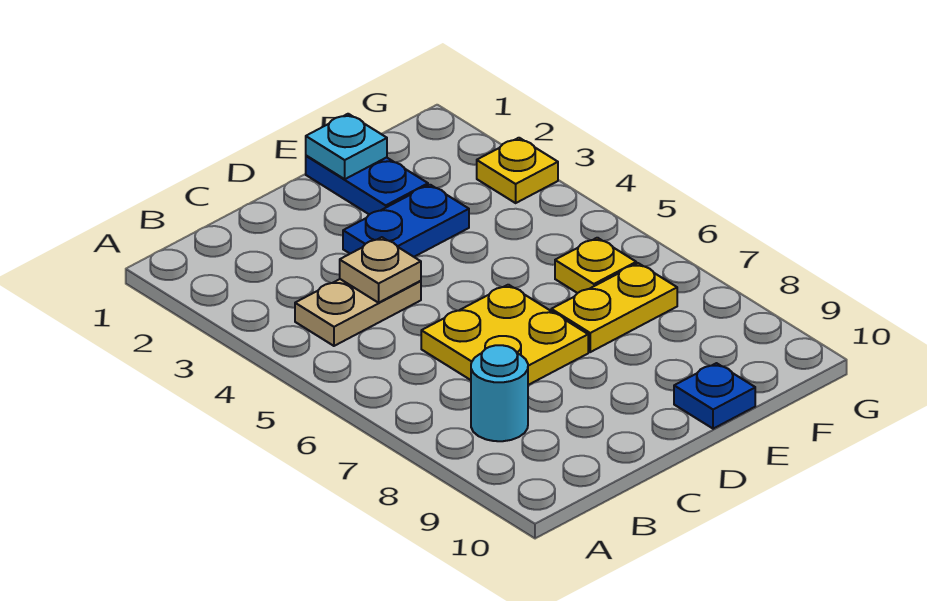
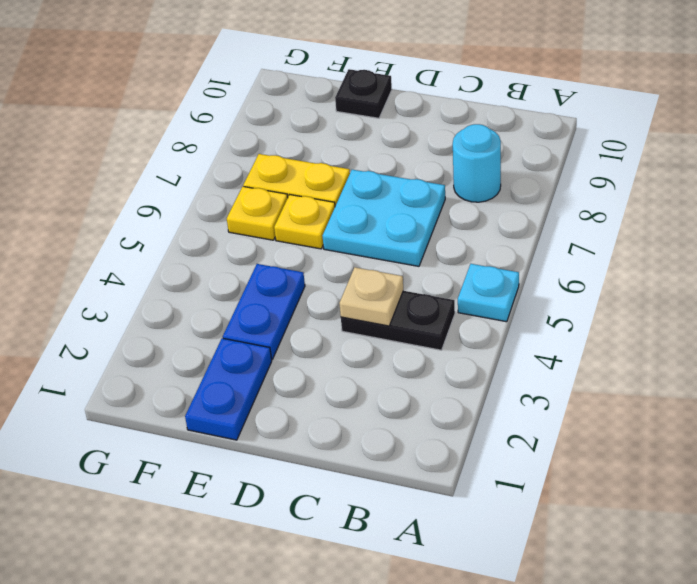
tan plate B4:C4 level 1 -> black plate B4:C4 level 1
yellow plate C6:D7 level 1 -> cyan plate C6:D7 level 1
blue plate D3:E3 level 1 -> blue plate E3:E4 level 1
cyan plate E1 level 2 -> cyan plate A5 level 1
blue plate E10 level 1 -> black plate E10 level 1
yellow plate G3 level 1 -> yellow plate E6 level 1

